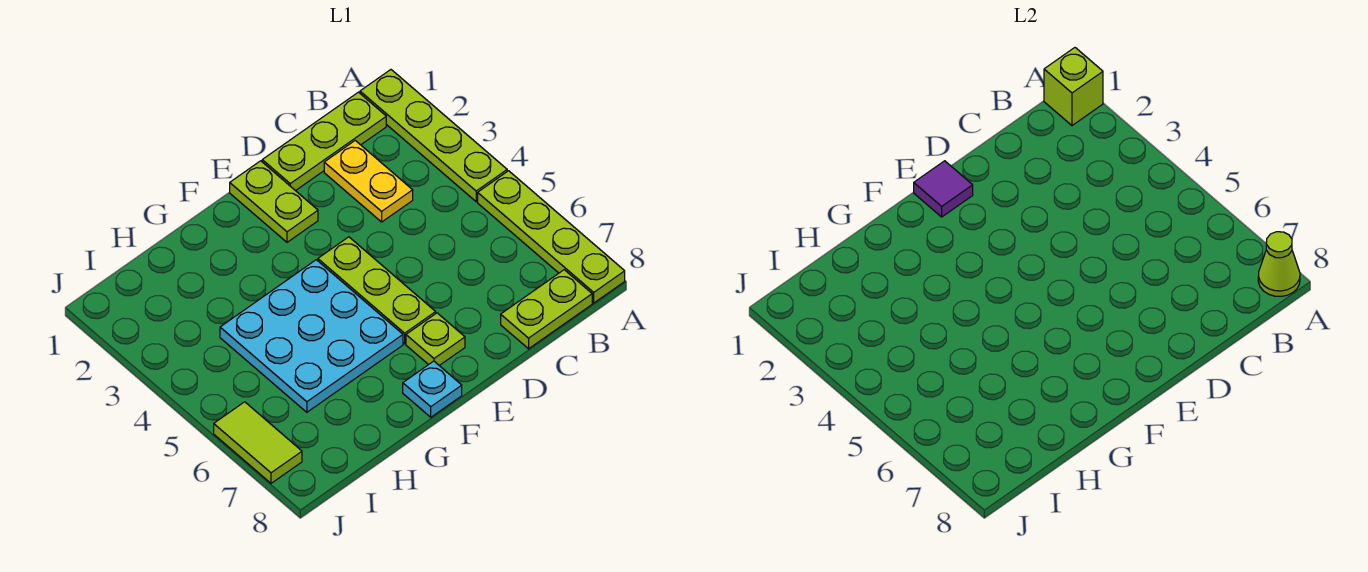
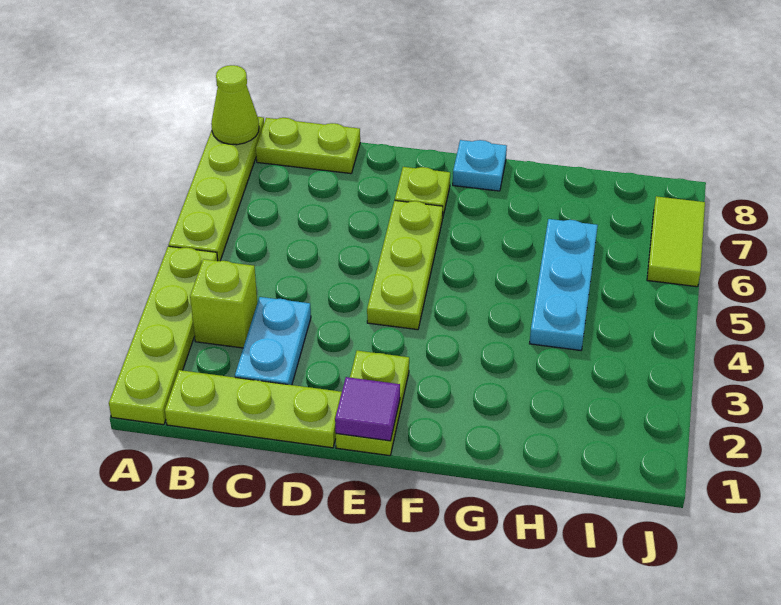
lime brick A1 level 2 -> lime brick B3 level 1
yellow plate C2:C3 level 1 -> cyan plate C2:C3 level 1
cyan plate F4:H6 level 1 -> cyan plate H4:H6 level 1

